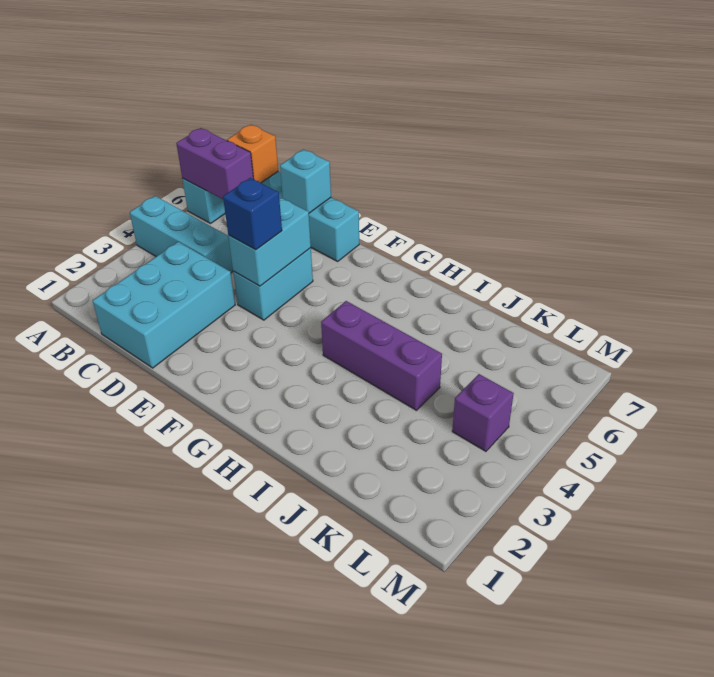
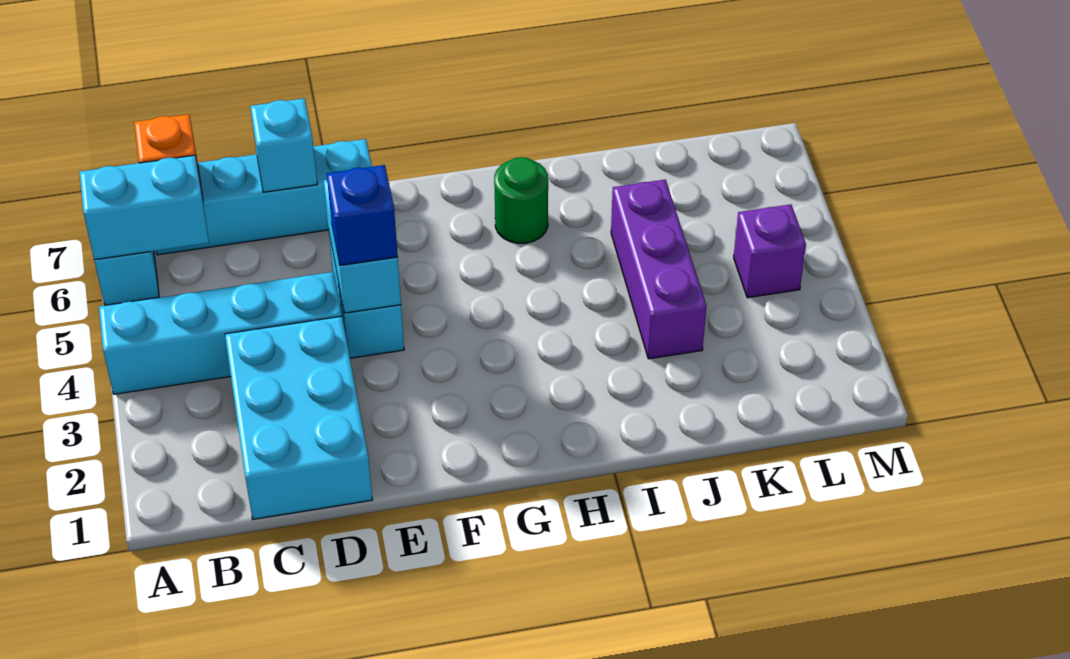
cyan brick A4:C4 level 1 -> cyan brick A4:D4 level 1
purple brick A6:B6 level 2 -> cyan brick A6:B6 level 2
purple brick H4:J4 level 1 -> purple brick J3:J5 level 1
none -> green round brick H6 level 1

